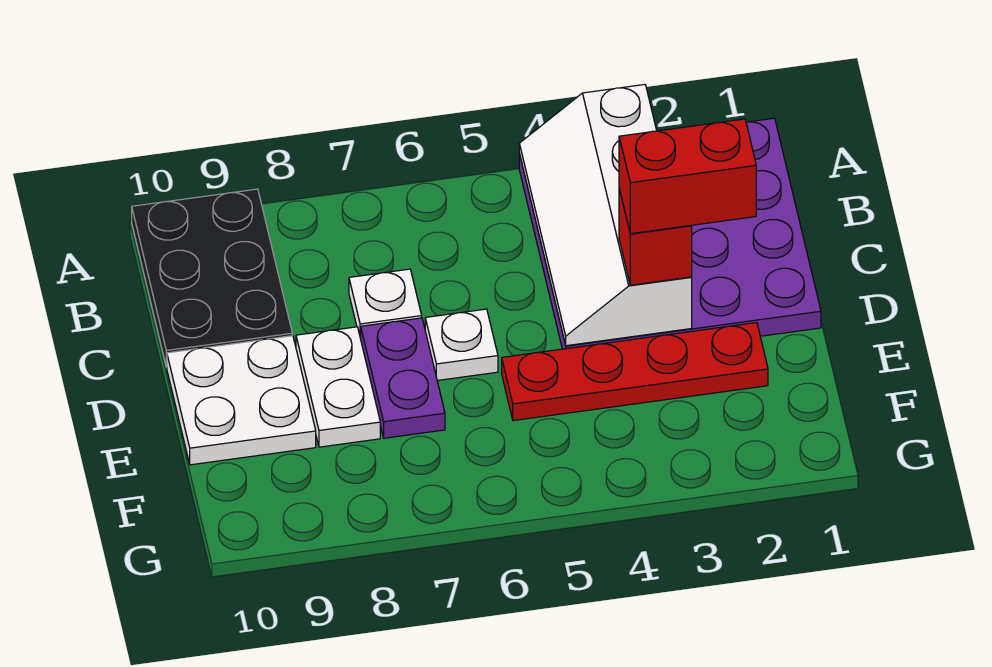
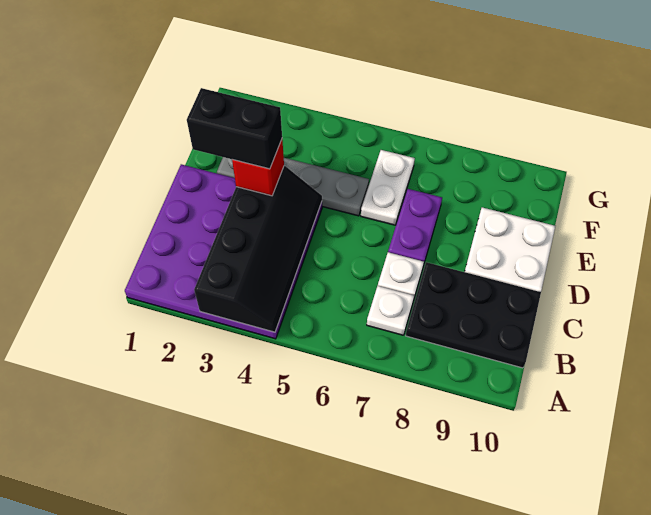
white slope A3:D4 level 2 top 3 -> black slope A3:D4 level 2 top 3
black plate A9:C10 level 1 -> black plate B8:C10 level 1
red brick D2:D3 level 4 -> black brick D2:D3 level 4
white plate D6 level 1 -> white plate B7 level 1
white plate D8:E8 level 1 -> white plate E6:F6 level 1
red plate E2:E5 level 1 -> grey plate E2:E5 level 1

